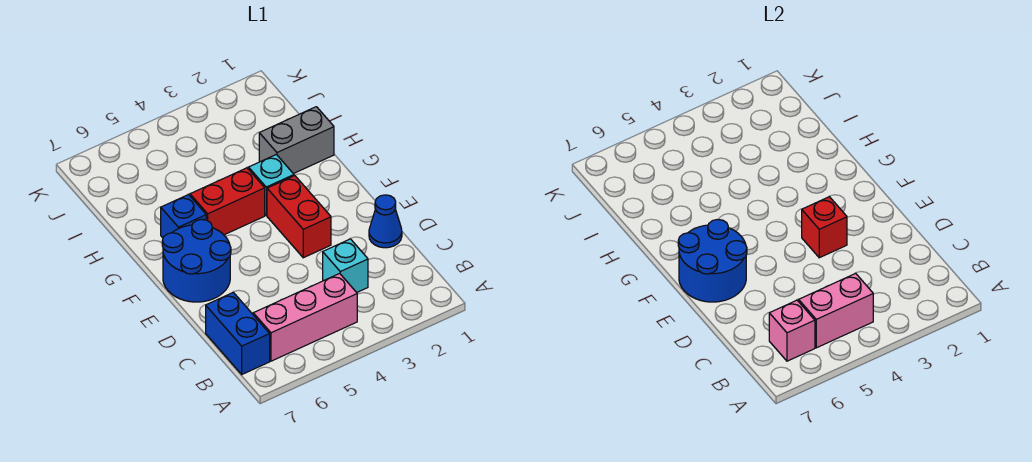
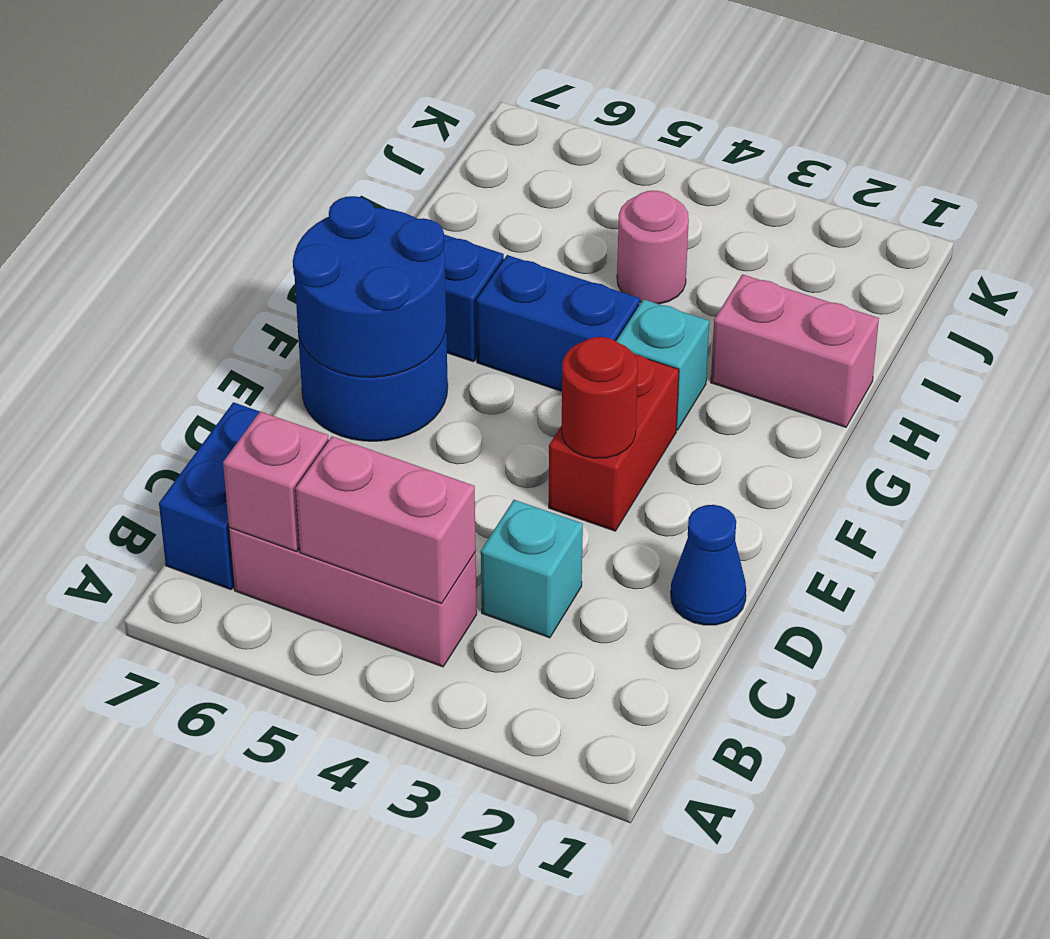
red brick E3 level 2 -> red round brick E3 level 2
red brick G4:G5 level 1 -> blue brick G4:G5 level 1
grey brick H1:H2 level 1 -> pink brick H1:H2 level 1
none -> pink round brick I4 level 1

